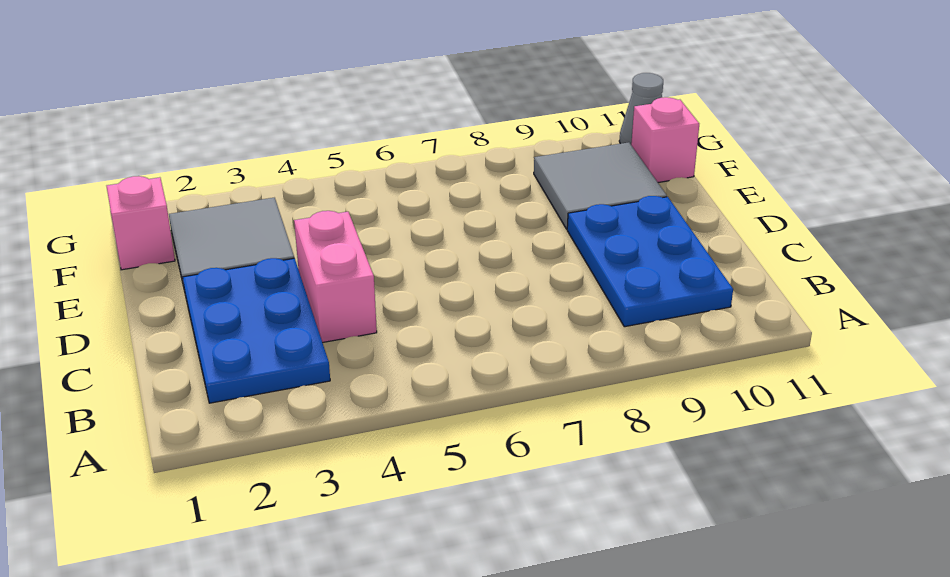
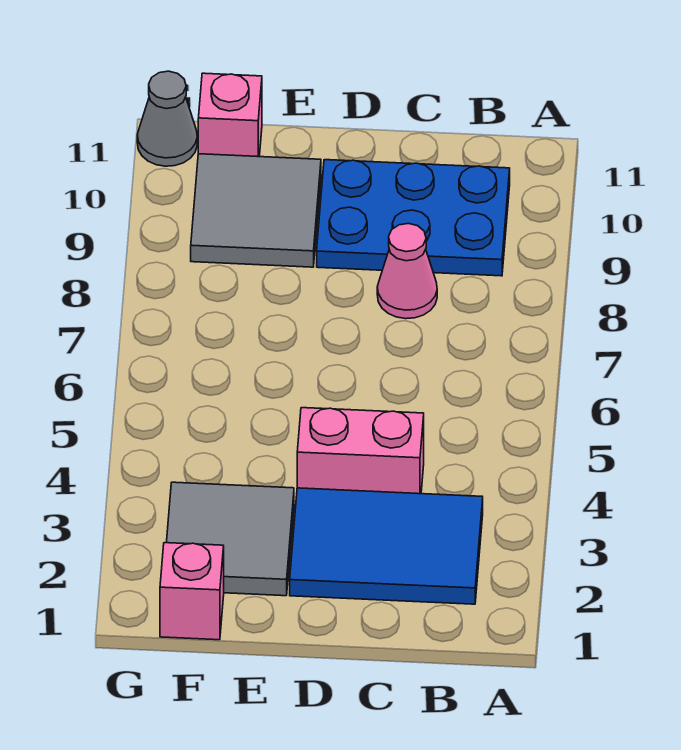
blue plate B2:D3 level 1 -> blue tile B2:D3 level 1
none -> pink cone C8 level 1

